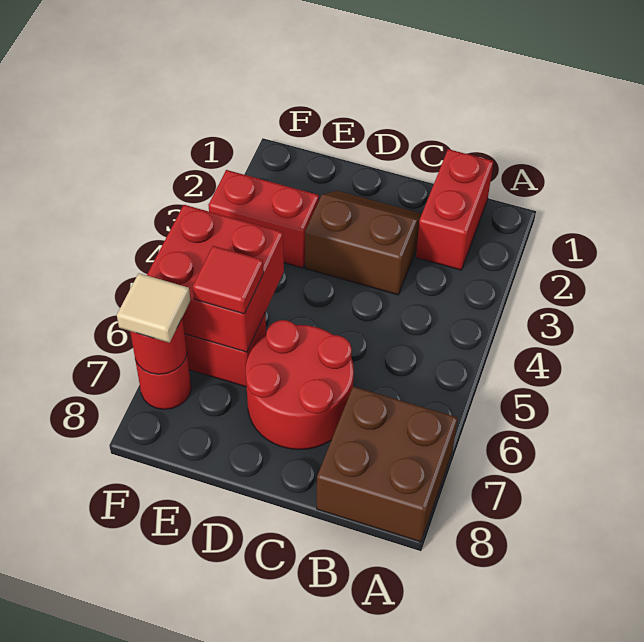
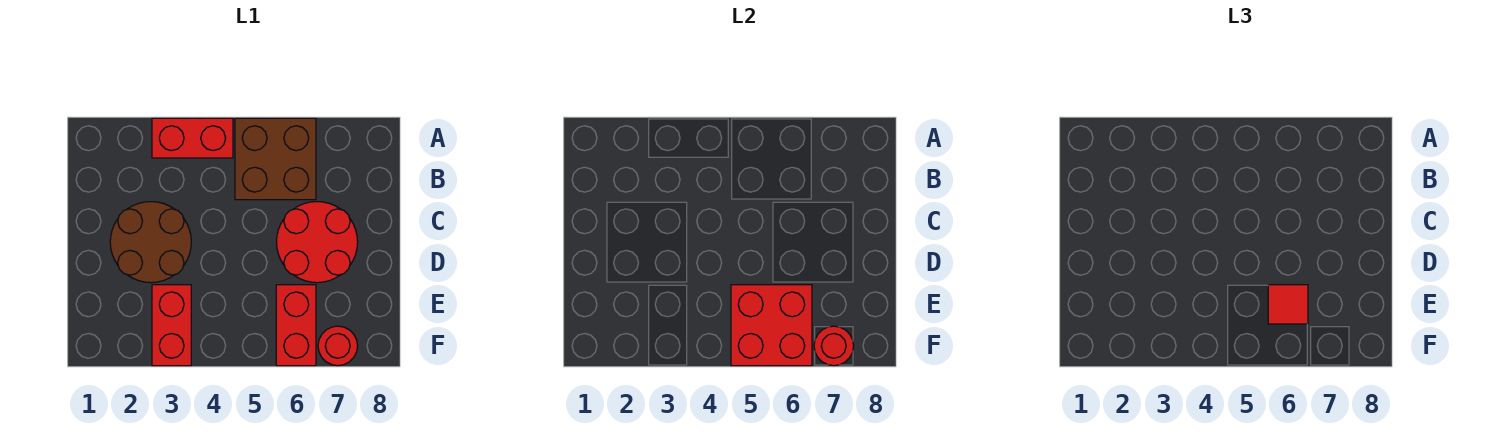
brown brick A7:B8 level 1 -> brown brick A5:B6 level 1
red brick B1:B2 level 1 -> red brick A3:A4 level 1
brown slope C2:D3 level 1 top 3 -> brown round brick C2:D3 level 1
tan tile F7 level 3 -> none

